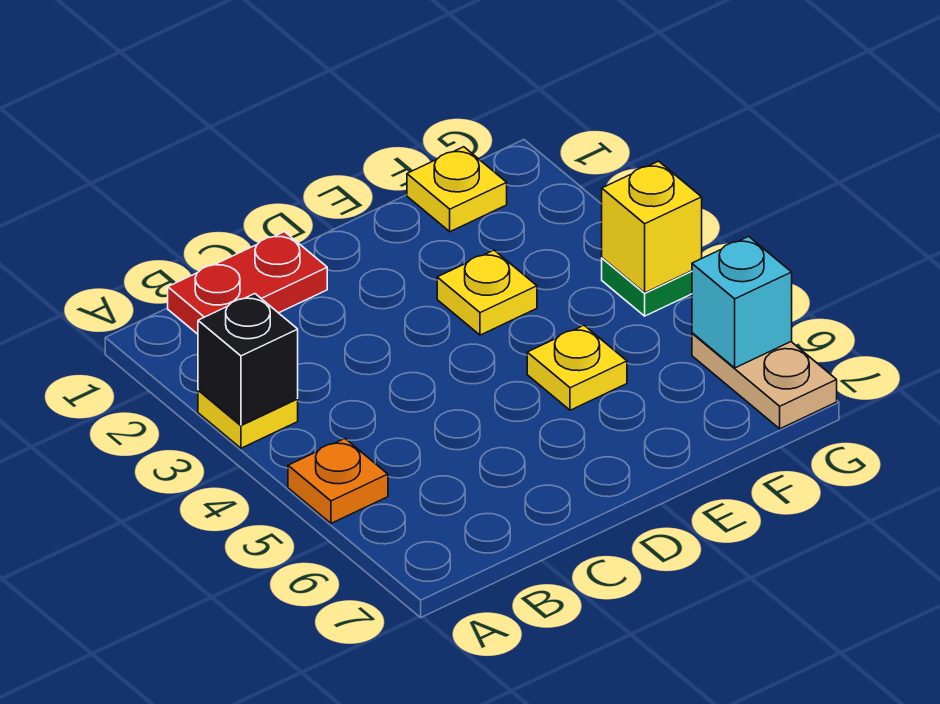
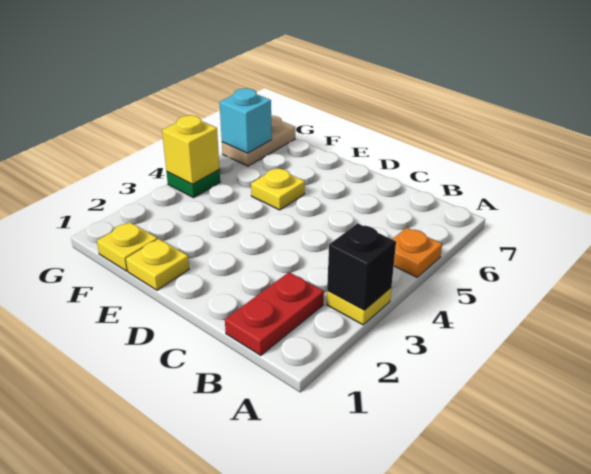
red plate B1:C1 level 1 -> red plate B1:B2 level 1
yellow plate E3 level 1 -> yellow plate E1 level 1

